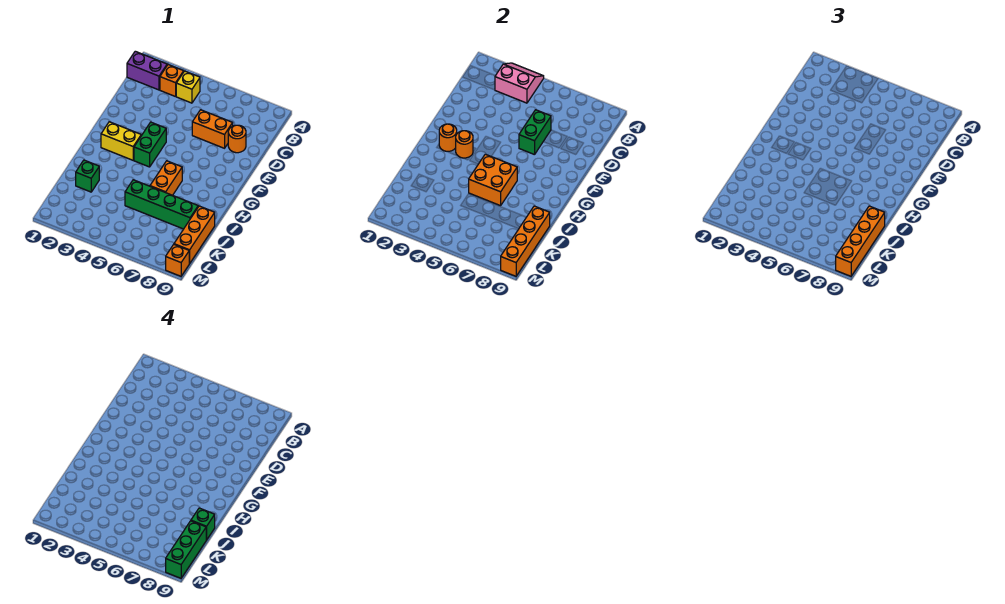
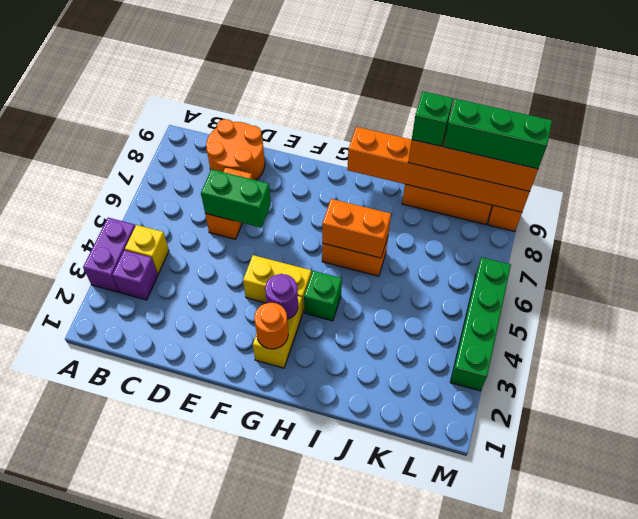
pink slope A3:B4 level 2 top B -> none
purple brick B1:B2 level 1 -> purple brick A3:A4 level 1
orange brick B3 level 1 -> purple brick B3 level 1
orange round brick D8 level 1 -> orange round brick C8:D9 level 1
green brick F4:G4 level 1 -> yellow brick F4:G4 level 1
orange round brick G3 level 2 -> purple round brick G3 level 2
orange brick H5:I6 level 2 -> orange brick H6:I6 level 2
green brick J2 level 1 -> green brick H4 level 1
green brick J5:J8 level 1 -> green brick M3:M6 level 1
orange brick J9:M9 level 2 -> orange brick H9:M9 level 2

